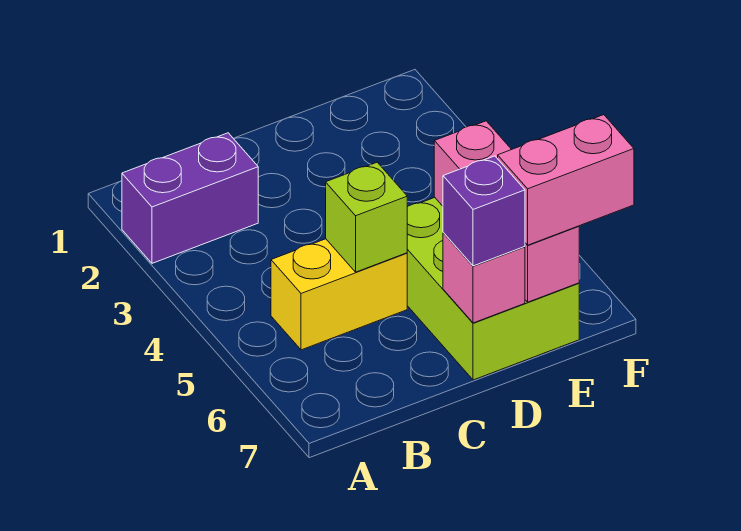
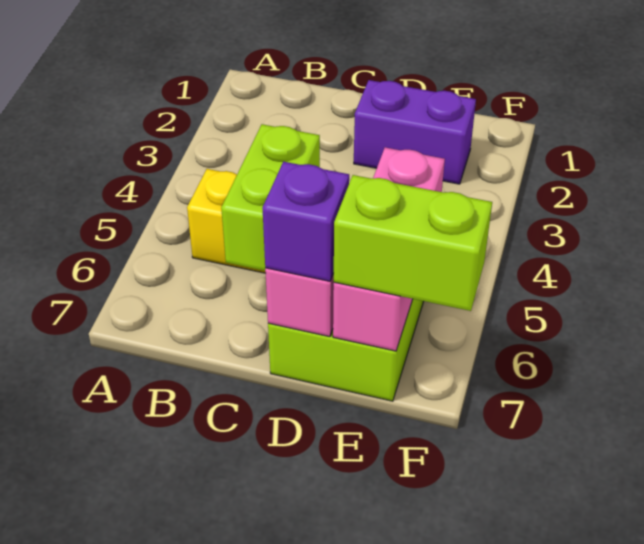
purple brick A2:B2 level 1 -> purple brick D2:E2 level 1
lime brick C5 level 2 -> lime brick C5:C6 level 2
pink brick E7:F7 level 3 -> lime brick E7:F7 level 3

